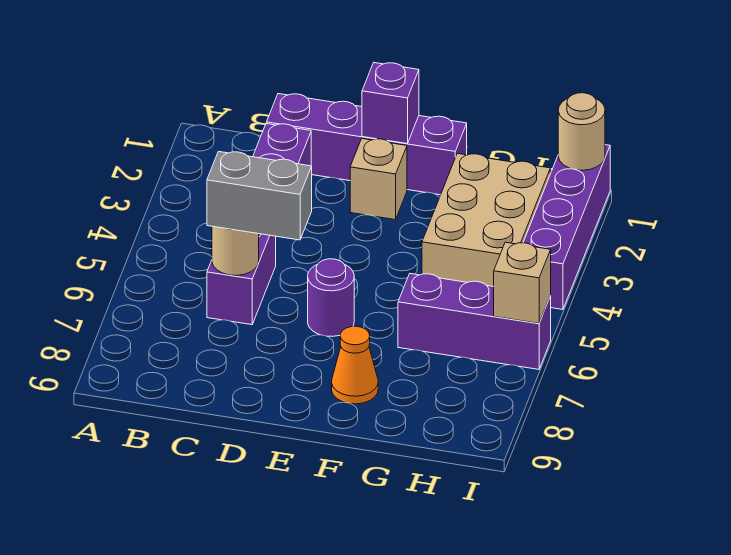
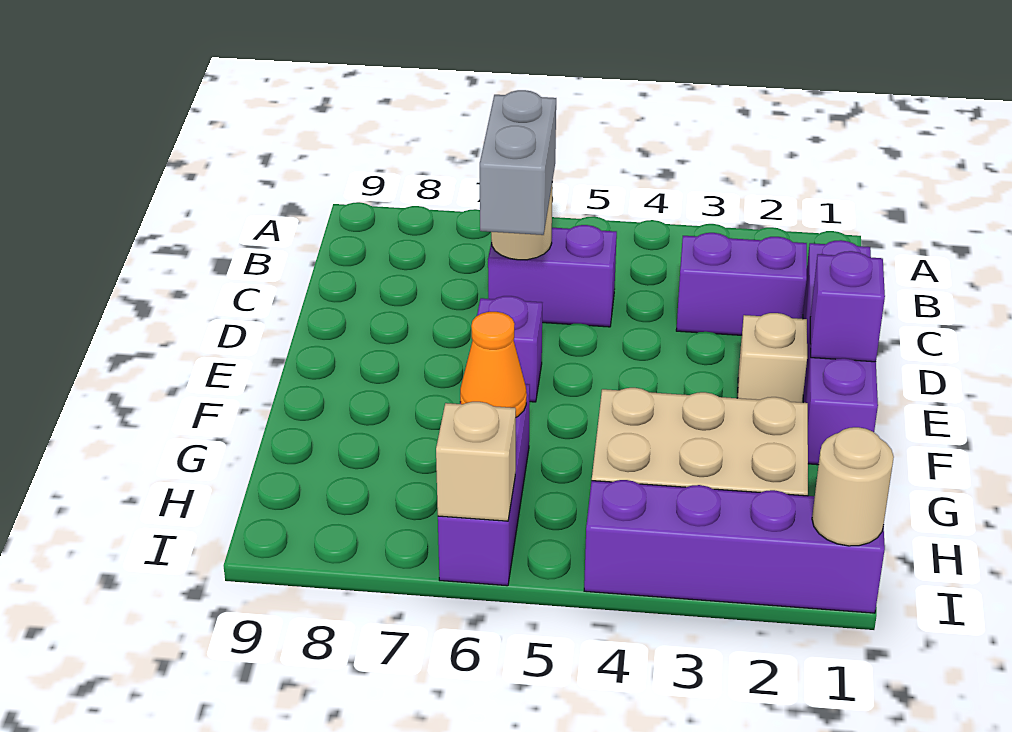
purple round brick E6 level 1 -> purple brick E6 level 1
orange cone F8 level 1 -> orange cone G6 level 2

